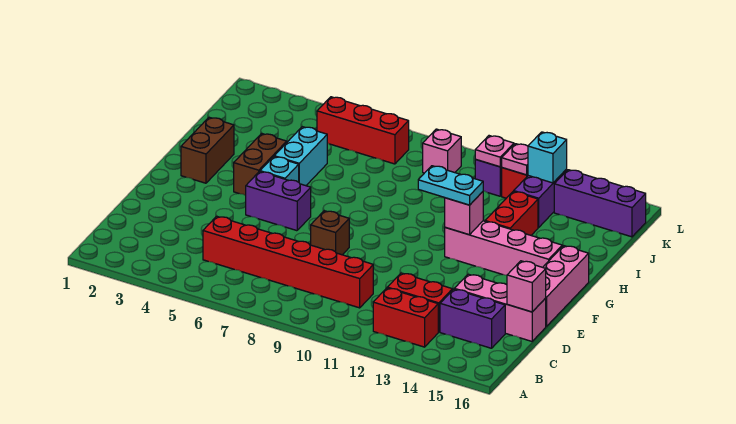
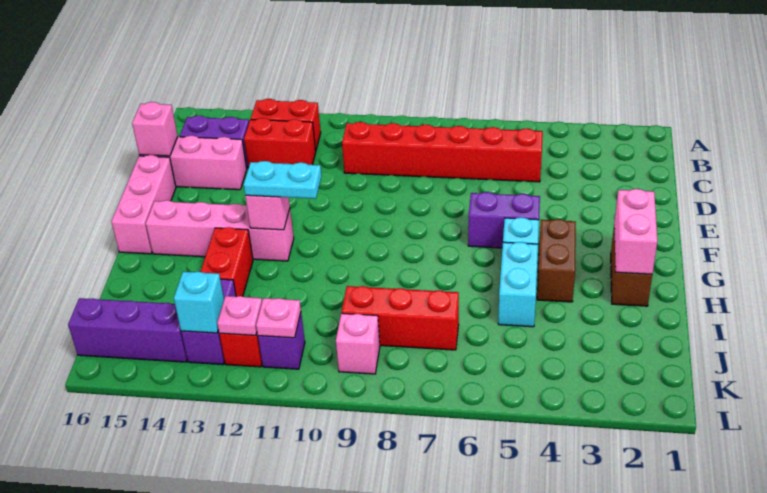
brown brick E8 level 1 -> none
none -> pink brick G2:H2 level 2
red brick K5:K7 level 1 -> red brick J7:J9 level 1

